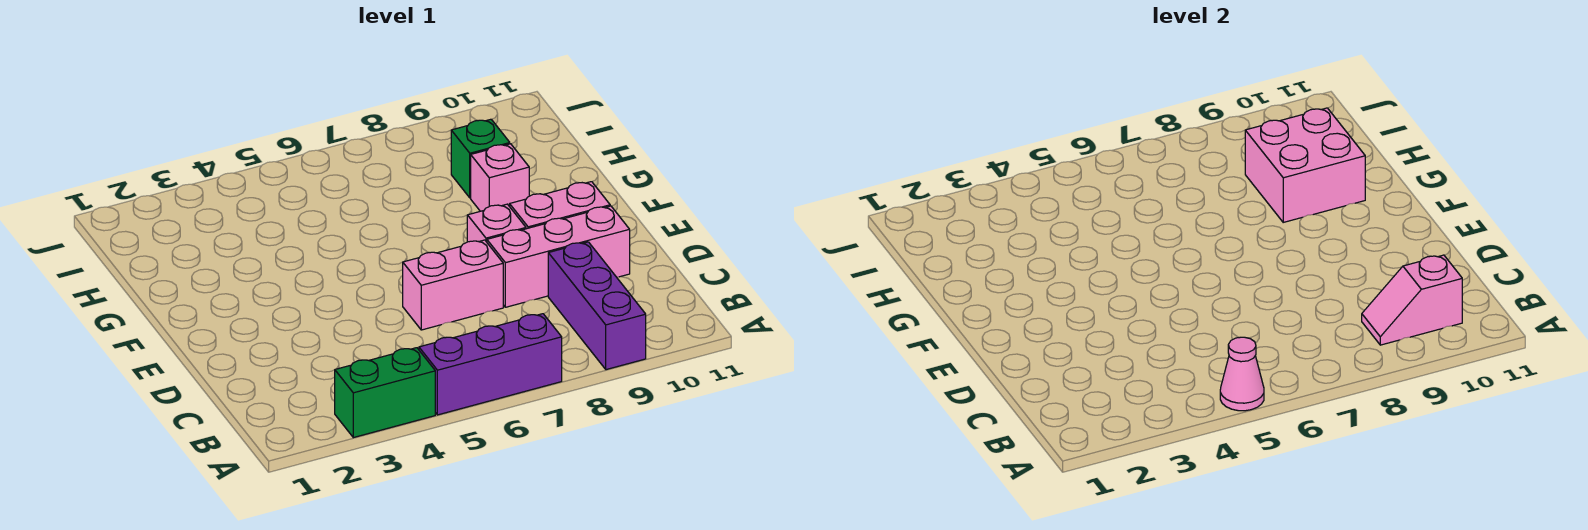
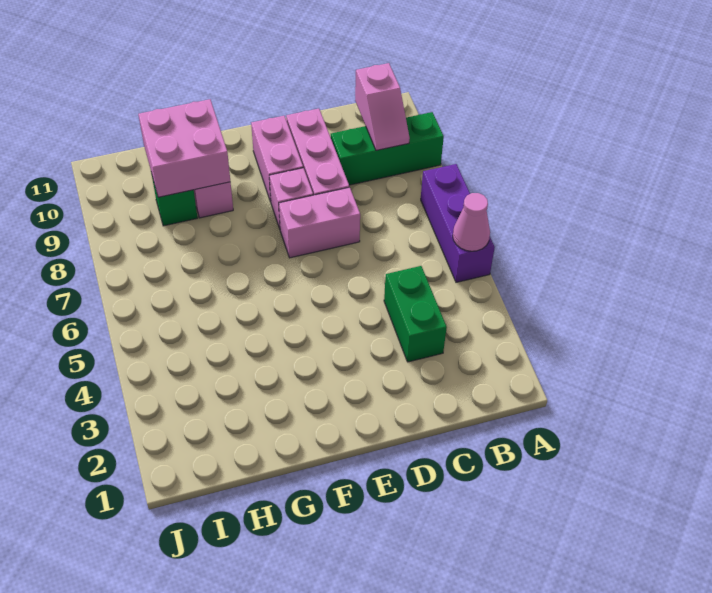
green brick A3:A4 level 1 -> green brick C3:C4 level 1
purple brick A9:C9 level 1 -> green brick A9:C9 level 1
pink brick D6:D7 level 1 -> pink brick D7:E7 level 1

